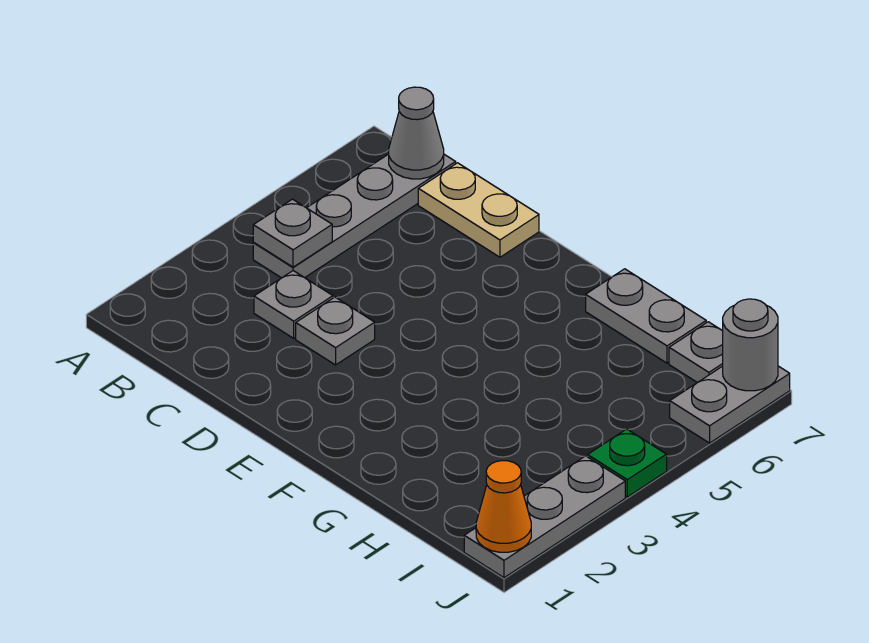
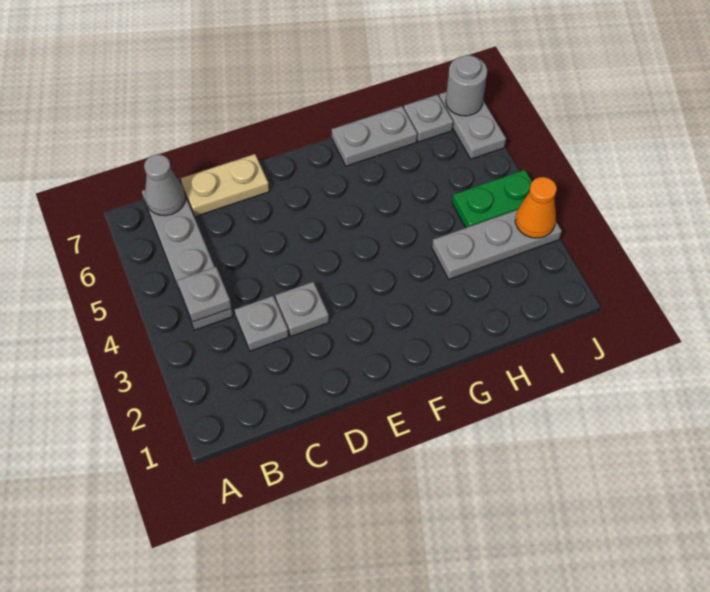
grey plate J1:J3 level 1 -> grey plate H3:J3 level 1
orange cone J1 level 2 -> orange cone J3 level 2
green plate J4 level 1 -> green plate I4:J4 level 1

